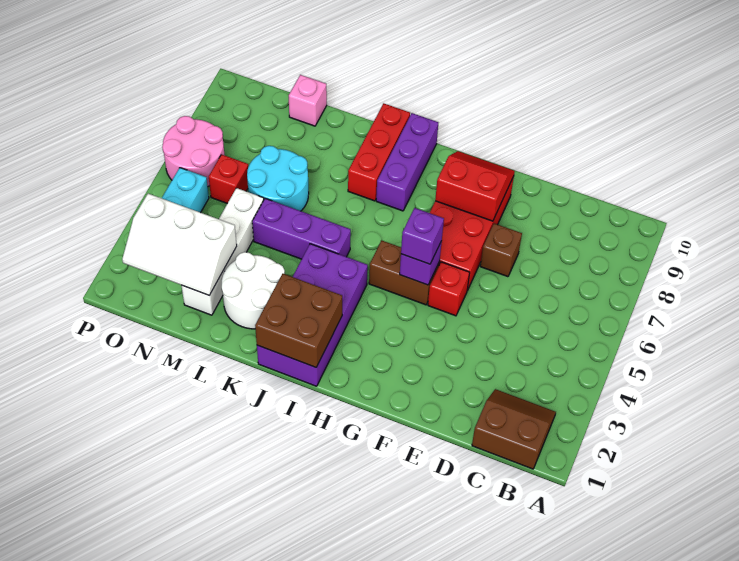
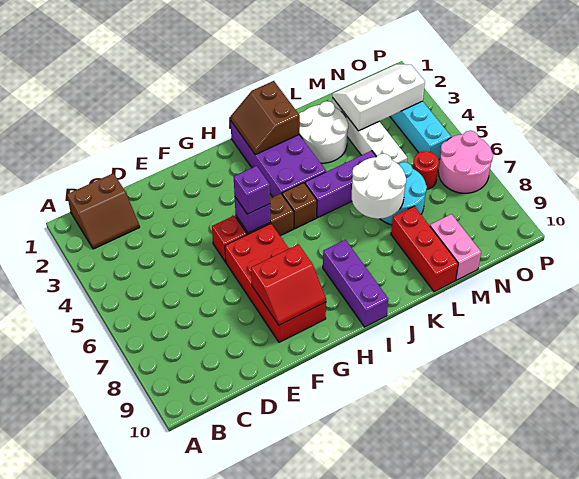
brown brick E7 level 1 -> brown brick I5 level 1
brown brick I1:J2 level 2 -> brown slope I1:J2 level 2 top J
red brick J8:J10 level 1 -> red brick L8:L10 level 1
none -> white round brick K6:L7 level 2
pink brick M10 level 1 -> pink brick M9:M10 level 1
red brick N6 level 1 -> red round brick N6 level 1

